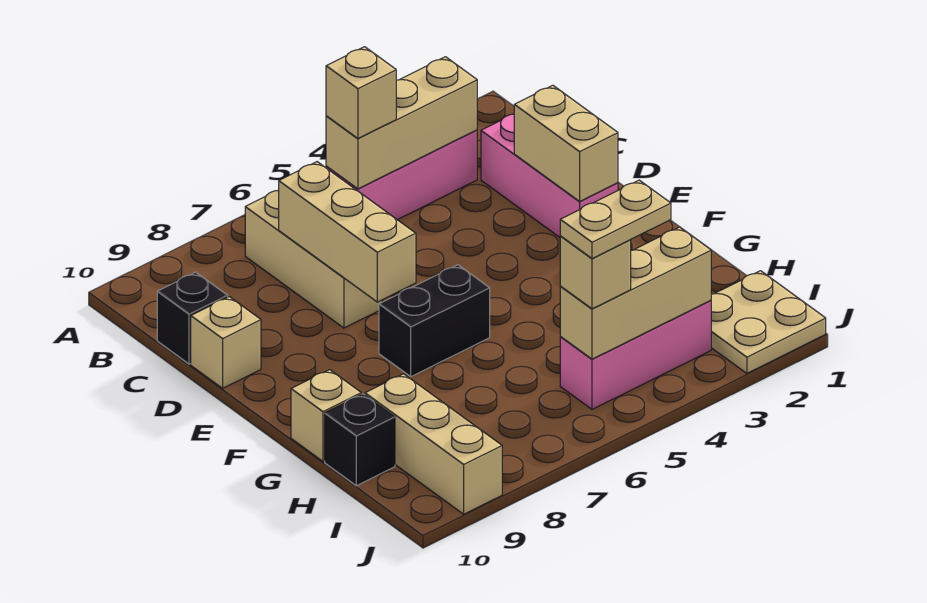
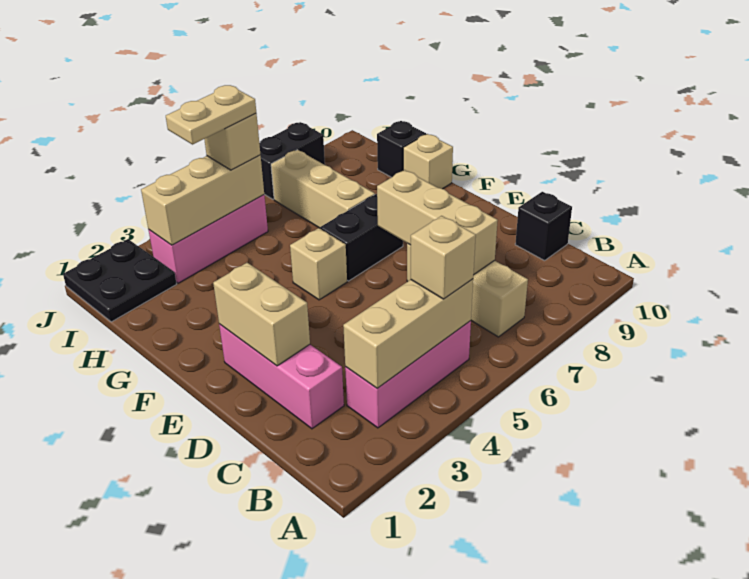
tan brick D10 level 1 -> tan brick F5 level 1
tan brick H9:J9 level 1 -> tan brick G7:I7 level 1
tan plate I1:J2 level 1 -> black plate I1:J2 level 1
none -> black brick J7:J8 level 1

